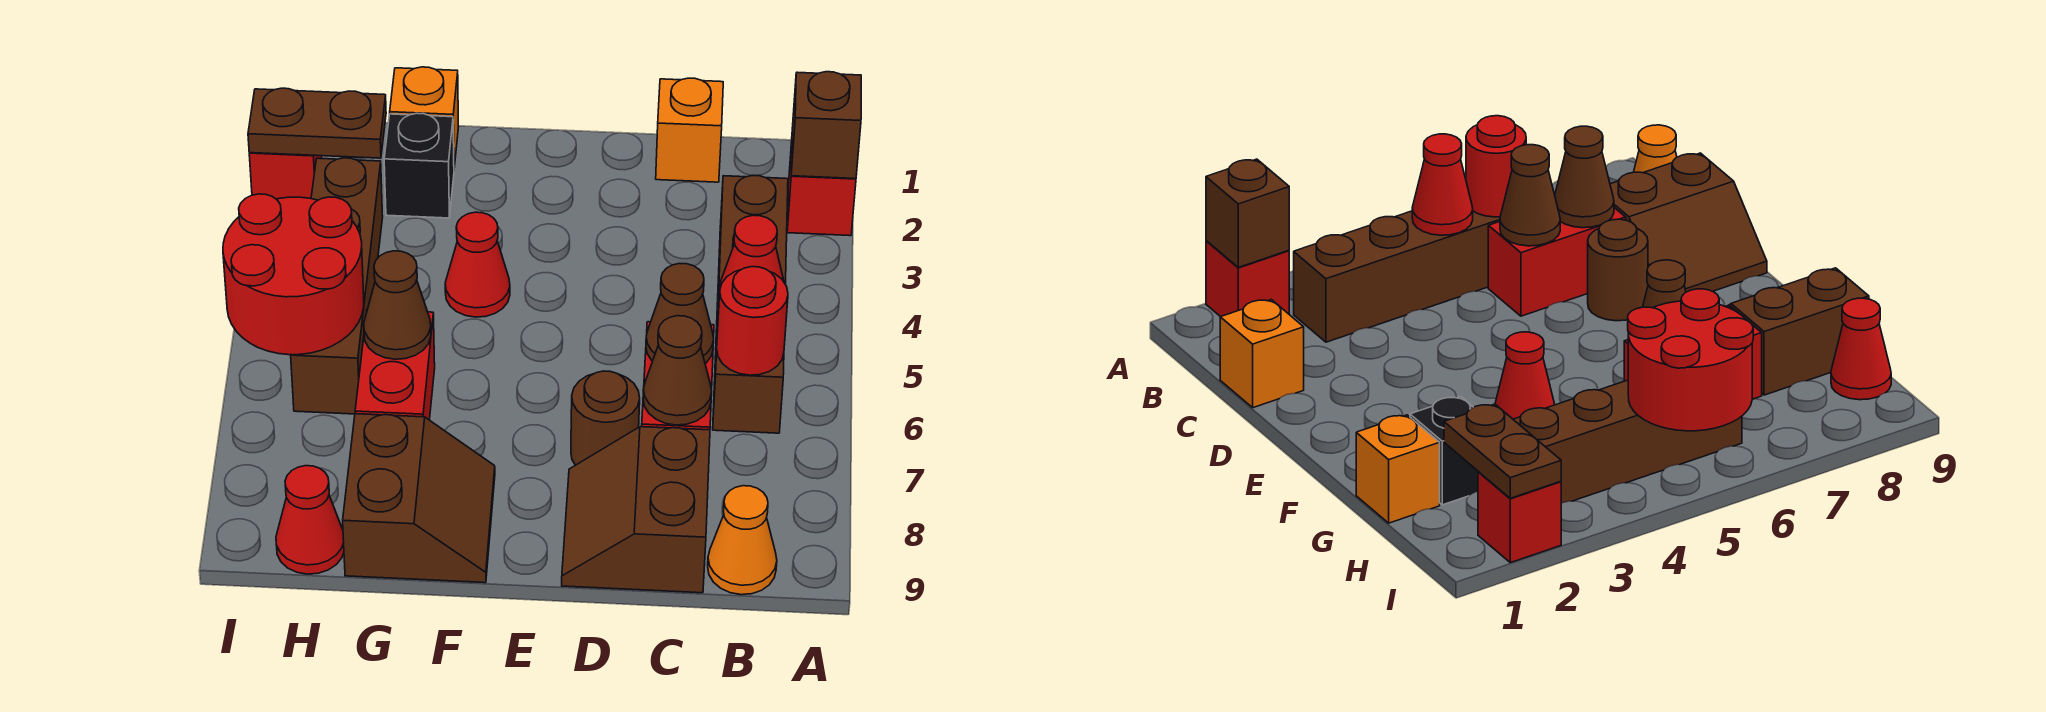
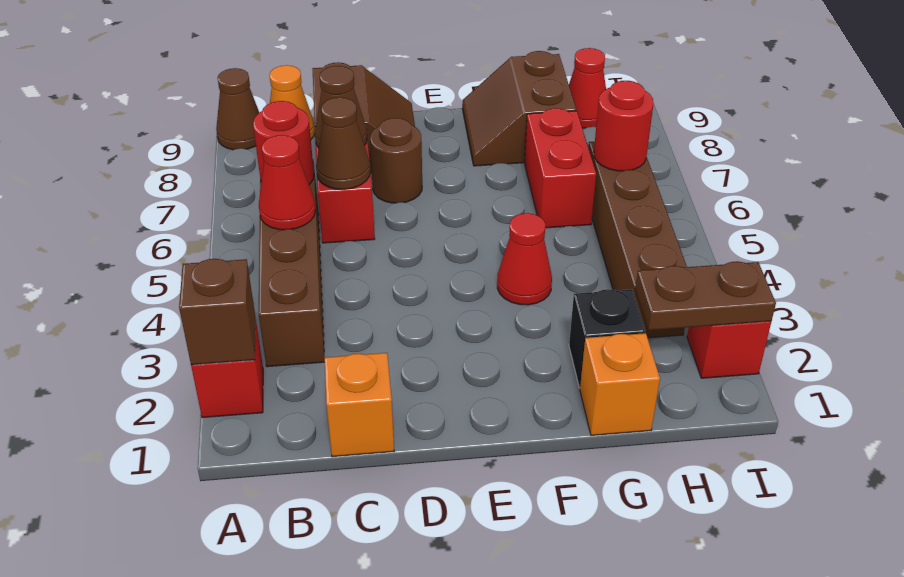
brown cone G6 level 2 -> brown cone A9 level 1
red round brick H5:I6 level 2 -> red round brick H6 level 2

